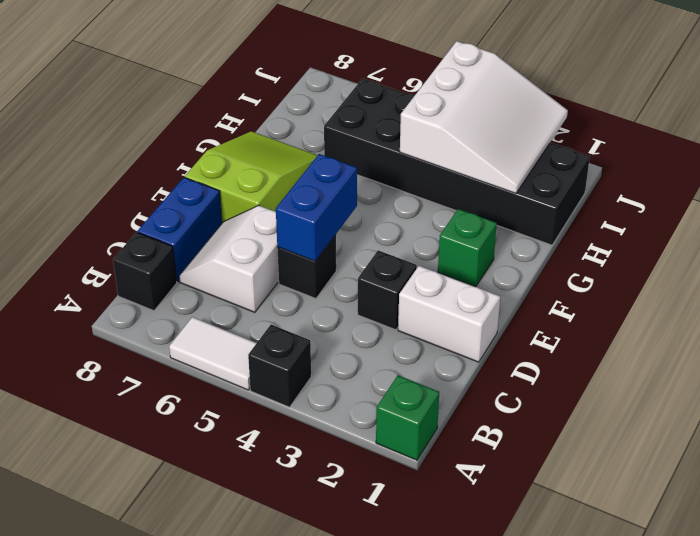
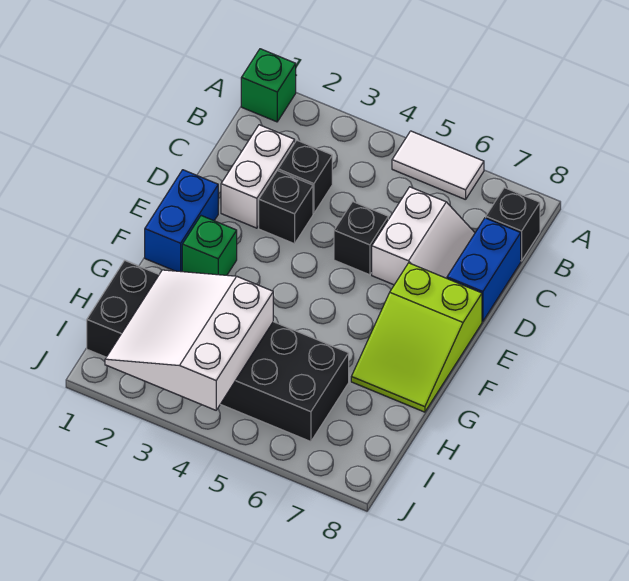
black brick A4 level 1 -> black brick C3 level 1
white brick D1:D2 level 1 -> white brick C2:D2 level 1
blue brick D5:E5 level 2 -> blue brick E1:F1 level 1

